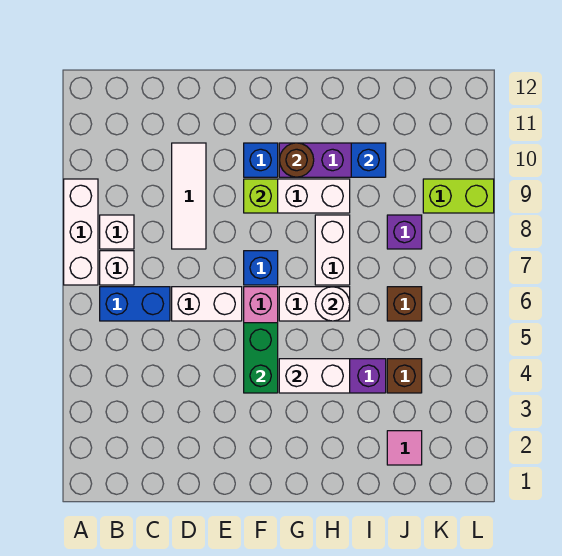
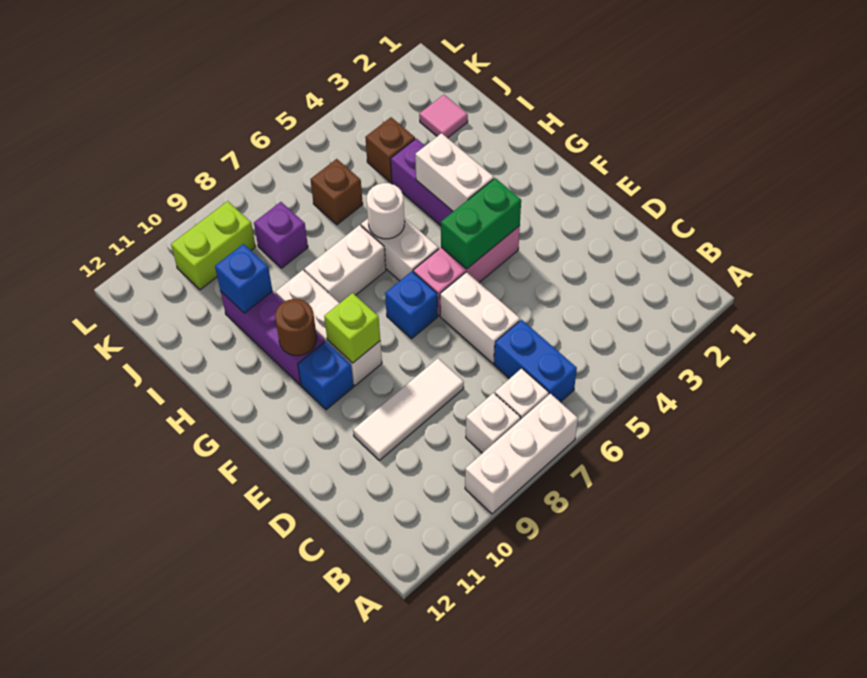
lime brick K9:L9 level 1 -> lime brick K9:K10 level 1

